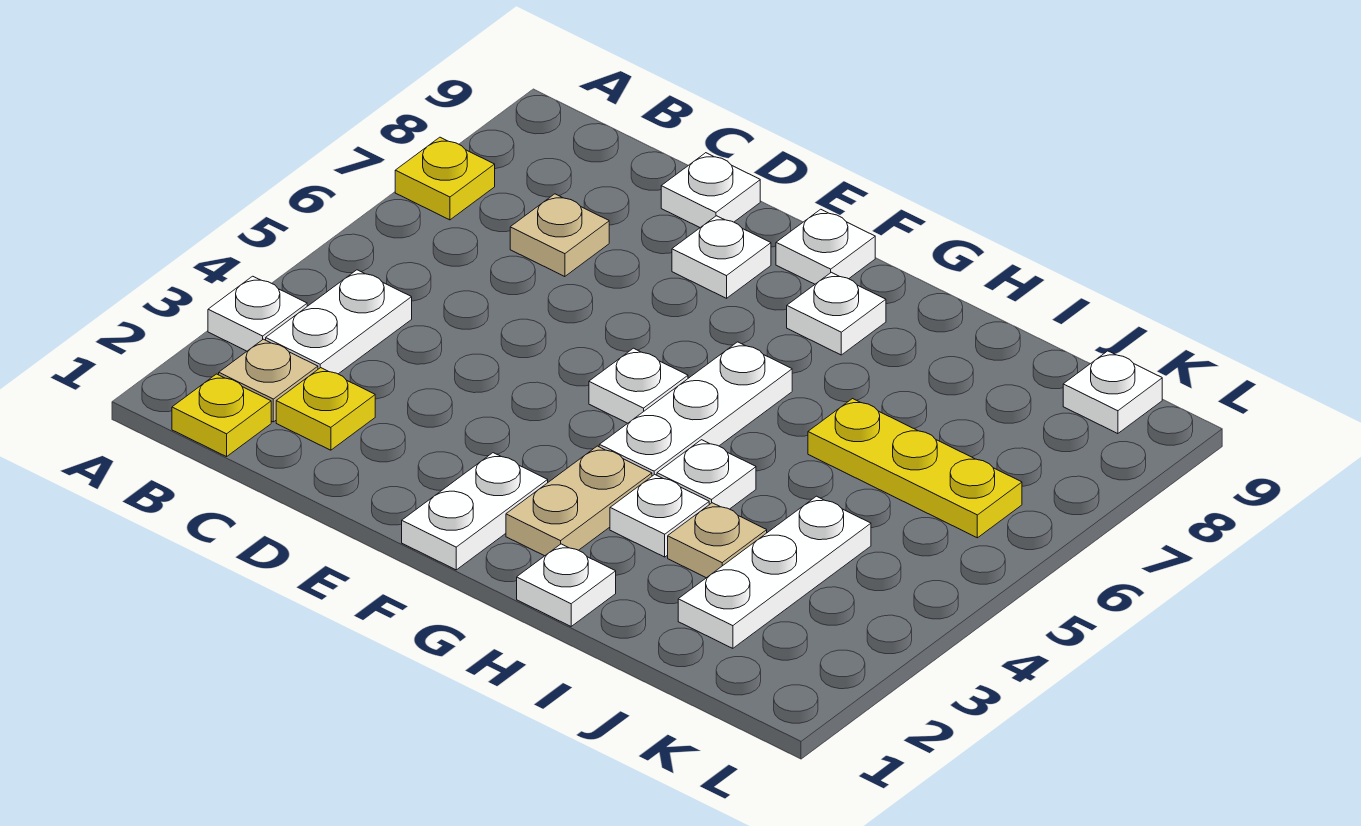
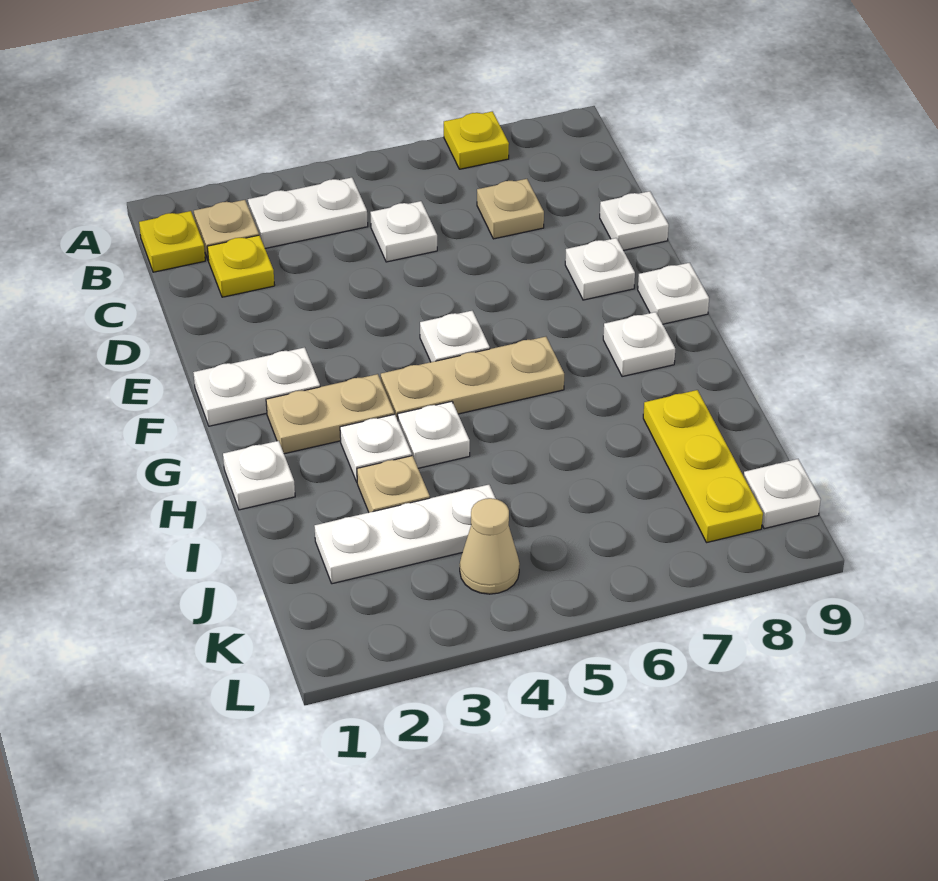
white plate A3 level 1 -> white plate C5 level 1
white plate G4:G6 level 1 -> tan plate G4:G6 level 1
yellow plate I6:K6 level 1 -> yellow plate I8:K8 level 1
none -> tan cone K4 level 1

